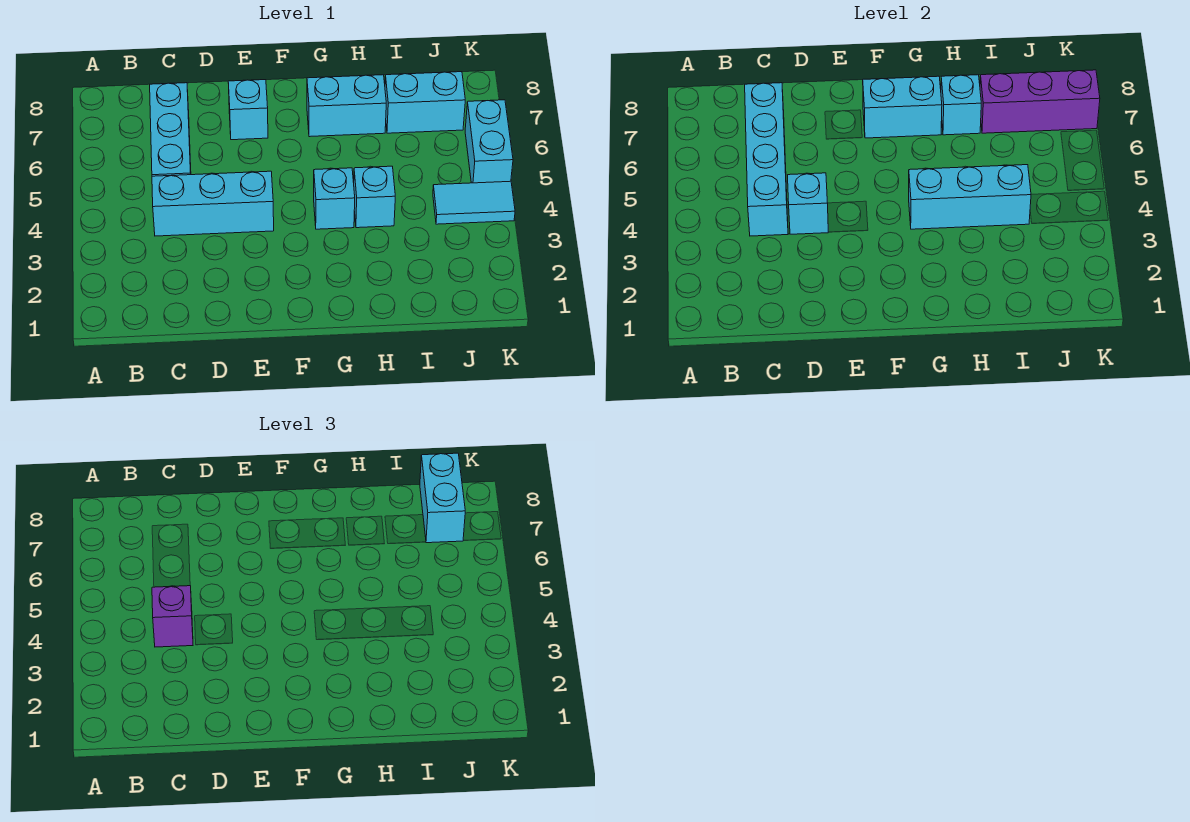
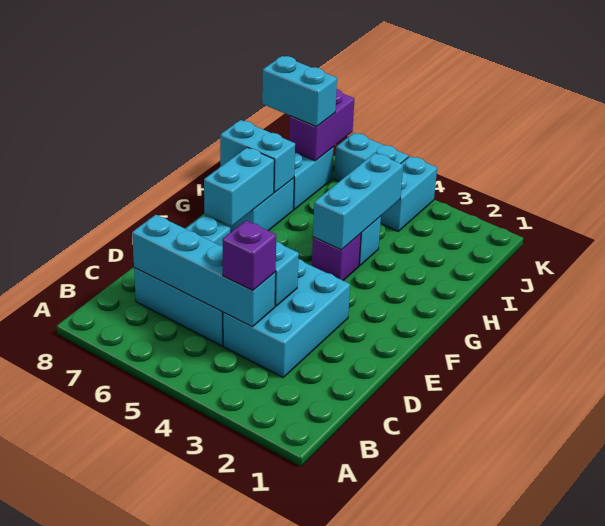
cyan brick C4:E4 level 1 -> cyan brick C3:E4 level 1
cyan brick G4 level 1 -> purple brick G4 level 1
cyan brick H7 level 2 -> cyan brick H7:H8 level 2
purple brick I7:K7 level 2 -> purple brick J7:K7 level 2
cyan tile J4:K4 level 1 -> cyan brick J4:K4 level 1

